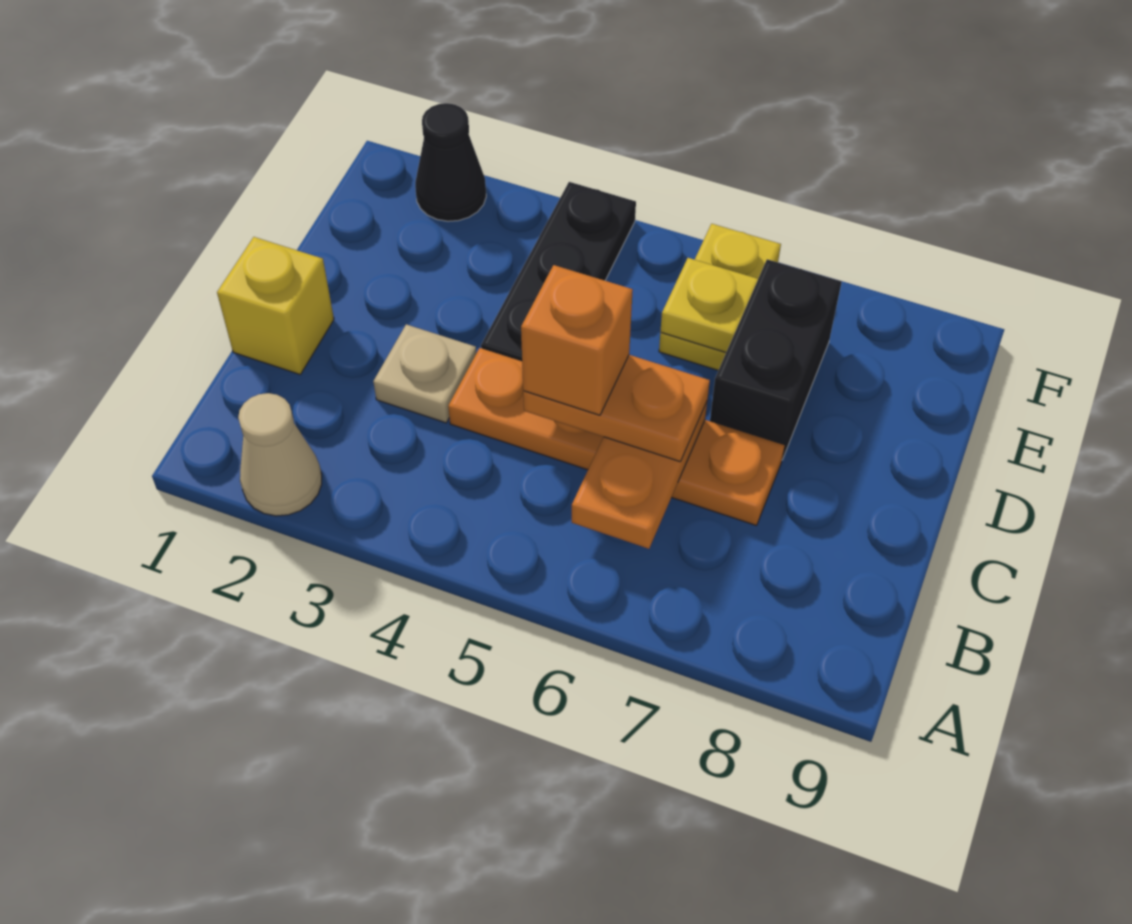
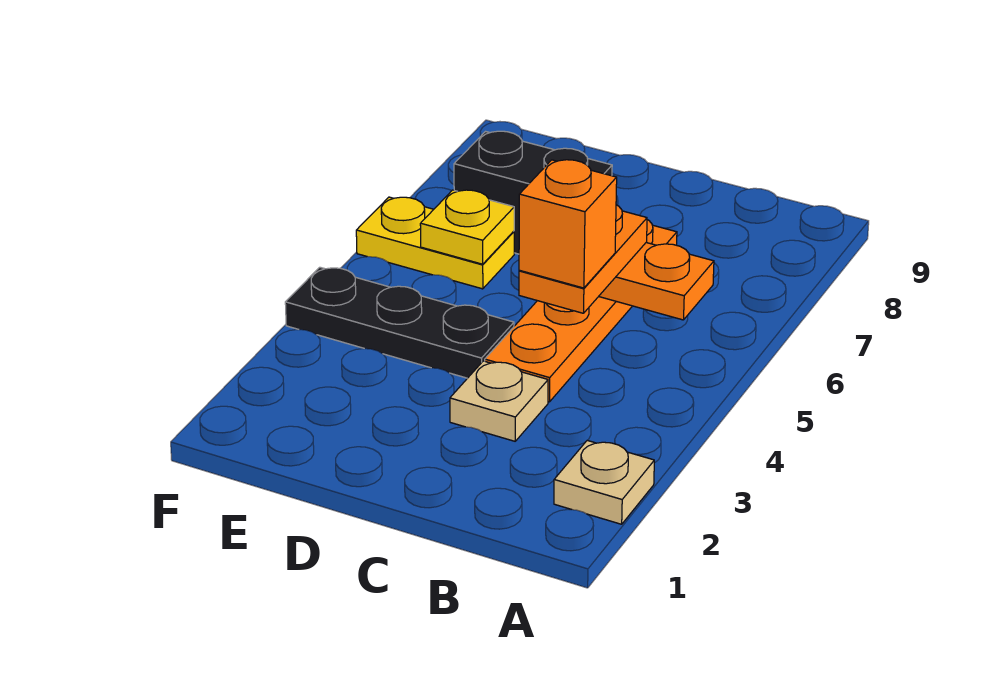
tan cone A2 level 1 -> tan plate A2 level 1
yellow brick C1 level 1 -> none
black cone F2 level 1 -> none

